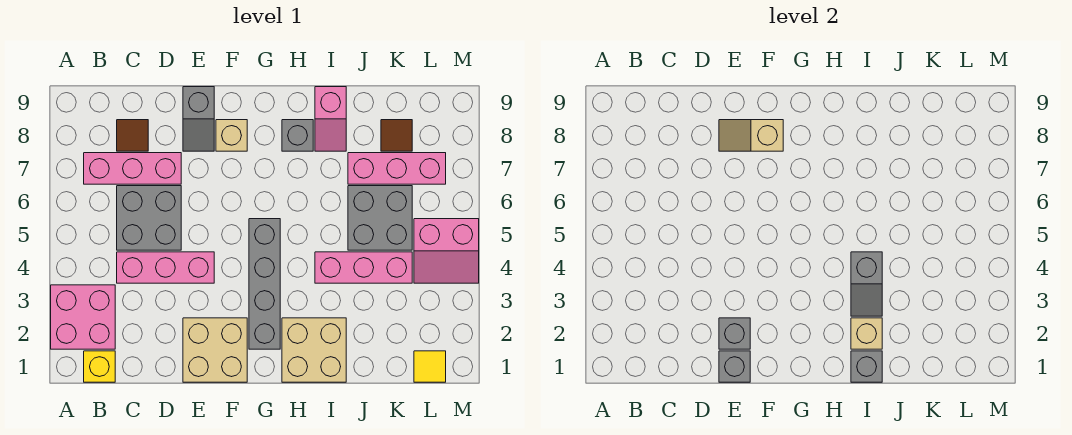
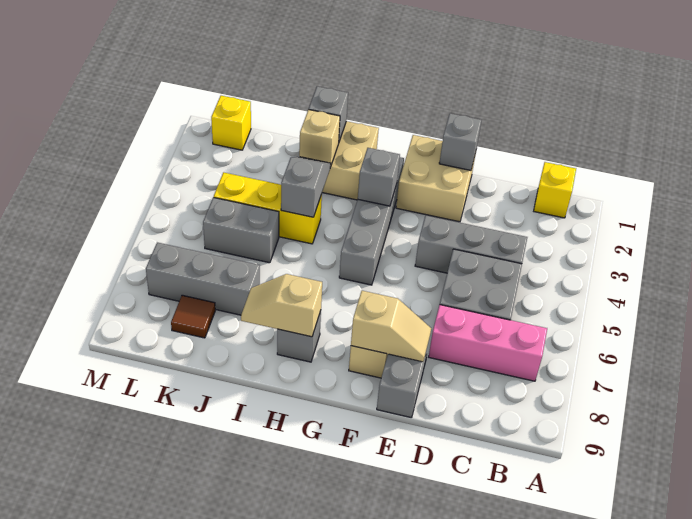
pink brick A2:B3 level 1 -> none
pink brick C4:E4 level 1 -> grey brick C4:E4 level 1
brown tile C8 level 1 -> none
grey brick E2 level 2 -> grey brick G3 level 2
none -> tan slope H8:I8 level 2 top H
pink brick I4:K4 level 1 -> yellow brick I4:K4 level 1
pink slope I8:I9 level 1 top 9 -> none
grey brick J5:K6 level 1 -> grey brick J5:K5 level 1
pink brick J7:L7 level 1 -> grey brick J7:L7 level 1
yellow tile L1 level 1 -> yellow brick L1 level 1
pink slope L4:M5 level 1 top 5 -> none

